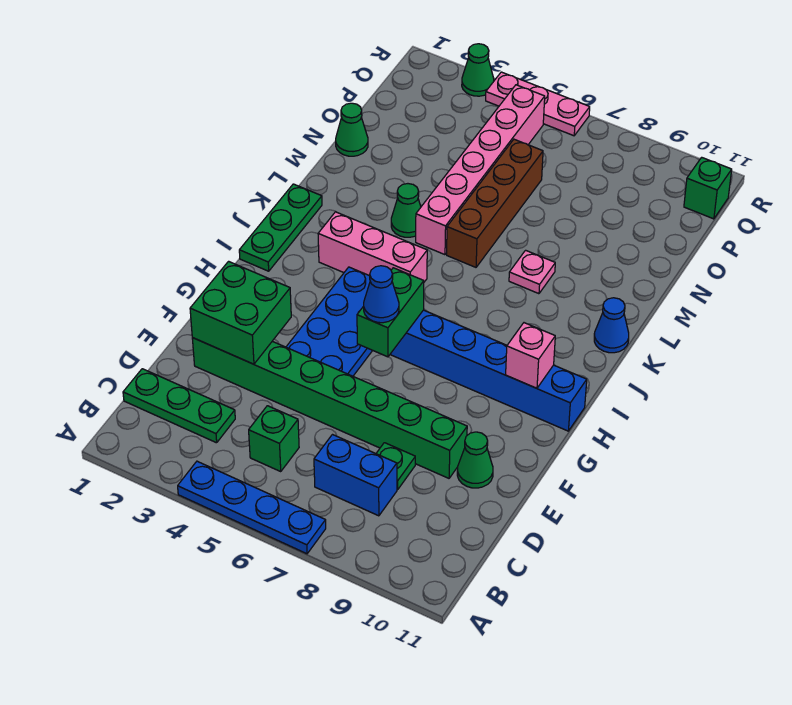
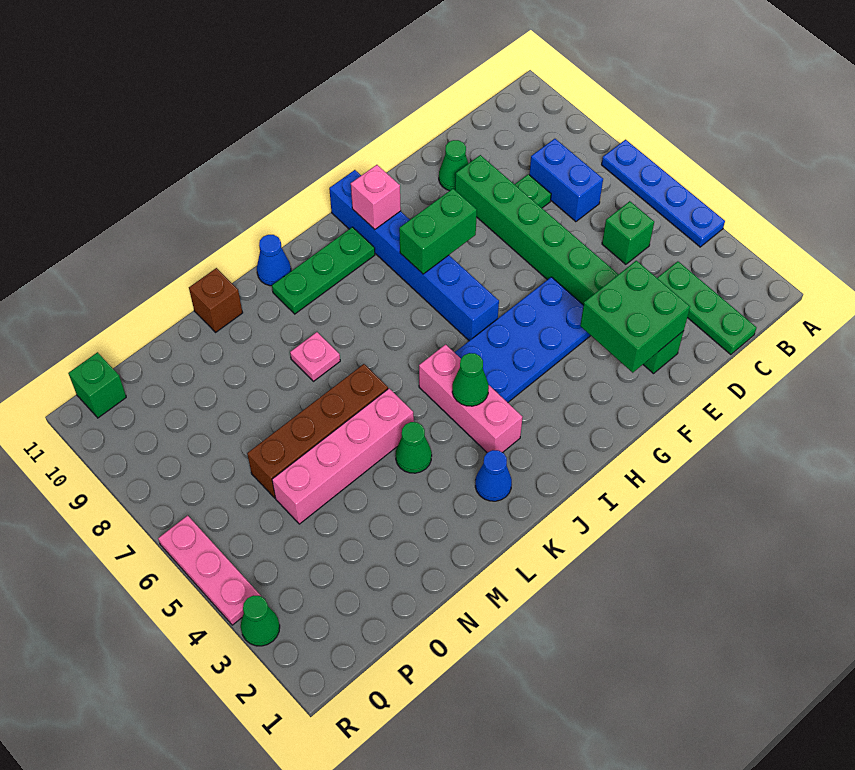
green brick G6:H6 level 2 -> green brick G8:H8 level 2
blue cone G6 level 3 -> blue cone K2 level 1
green plate I1:K1 level 1 -> green plate I10:K10 level 1
pink brick L5:Q5 level 1 -> pink brick L5:O5 level 1
none -> brown brick M11 level 1
green cone N1 level 1 -> green cone J4 level 2

